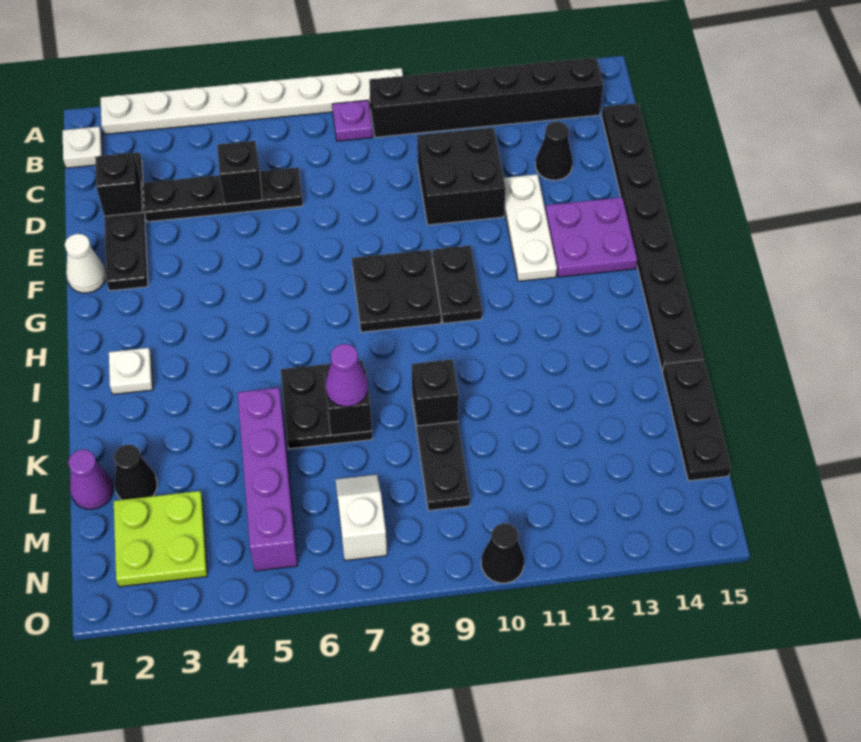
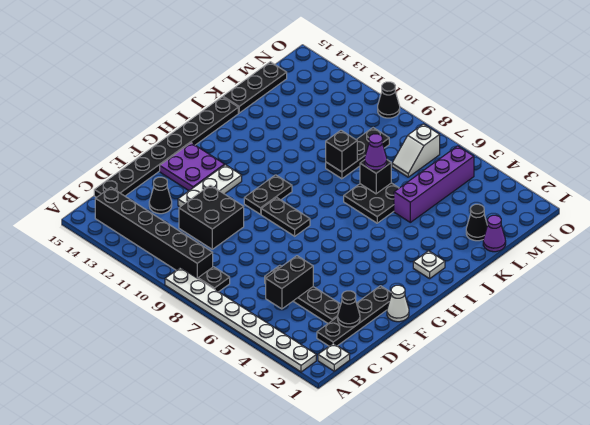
purple plate B8 level 1 -> black plate B8 level 1
black brick D2 level 2 -> black cone D2 level 2
black brick D5 level 2 -> black brick C5:D5 level 2
black plate G8:H9 level 1 -> black plate G8:G9 level 1
lime plate M2:N3 level 1 -> none

